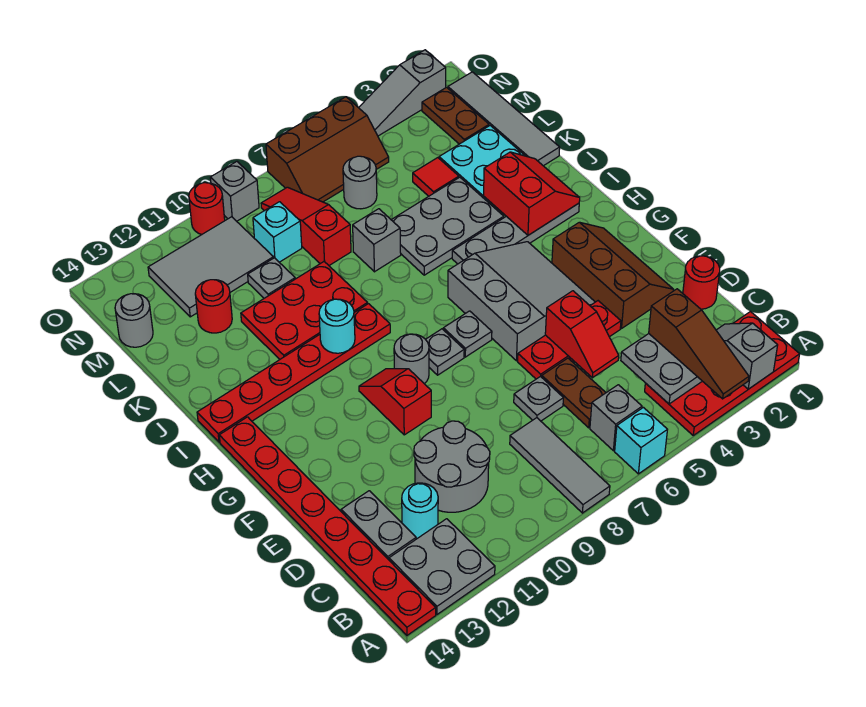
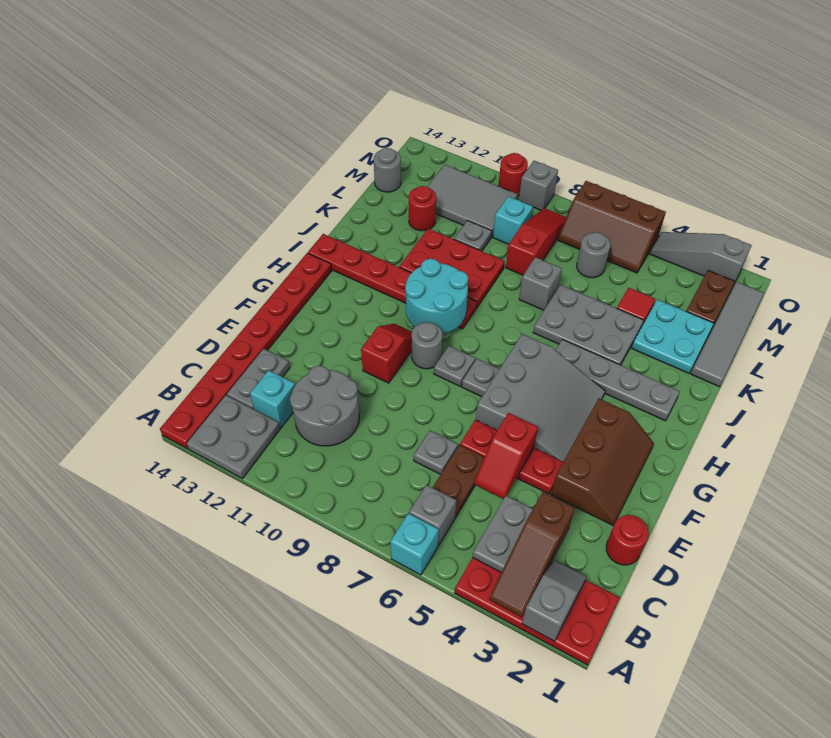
grey tile A8:C8 level 1 -> none
cyan round brick C12 level 1 -> cyan brick C12 level 1
red slope I2:J3 level 2 top 3 -> none
cyan round brick I10 level 2 -> cyan round brick H9:I10 level 2

